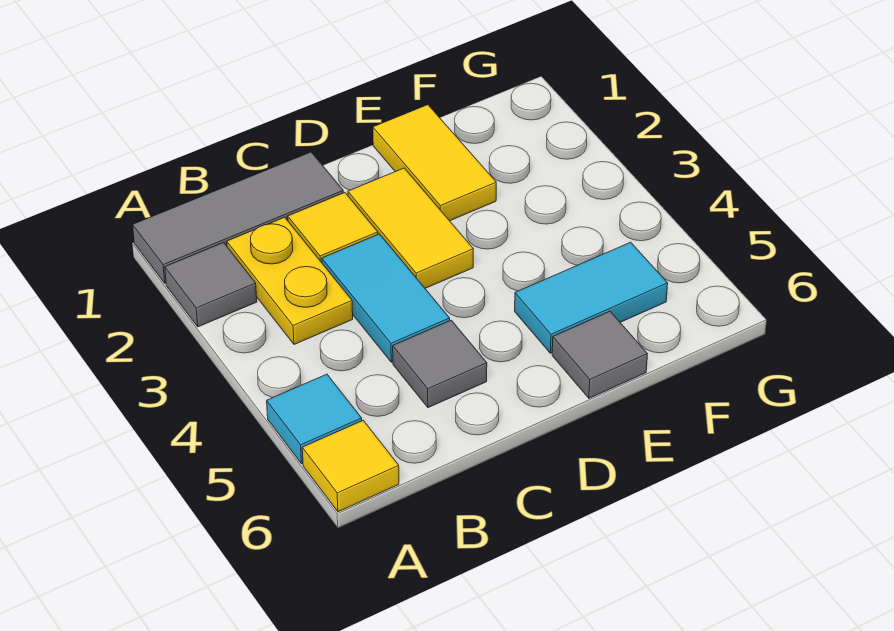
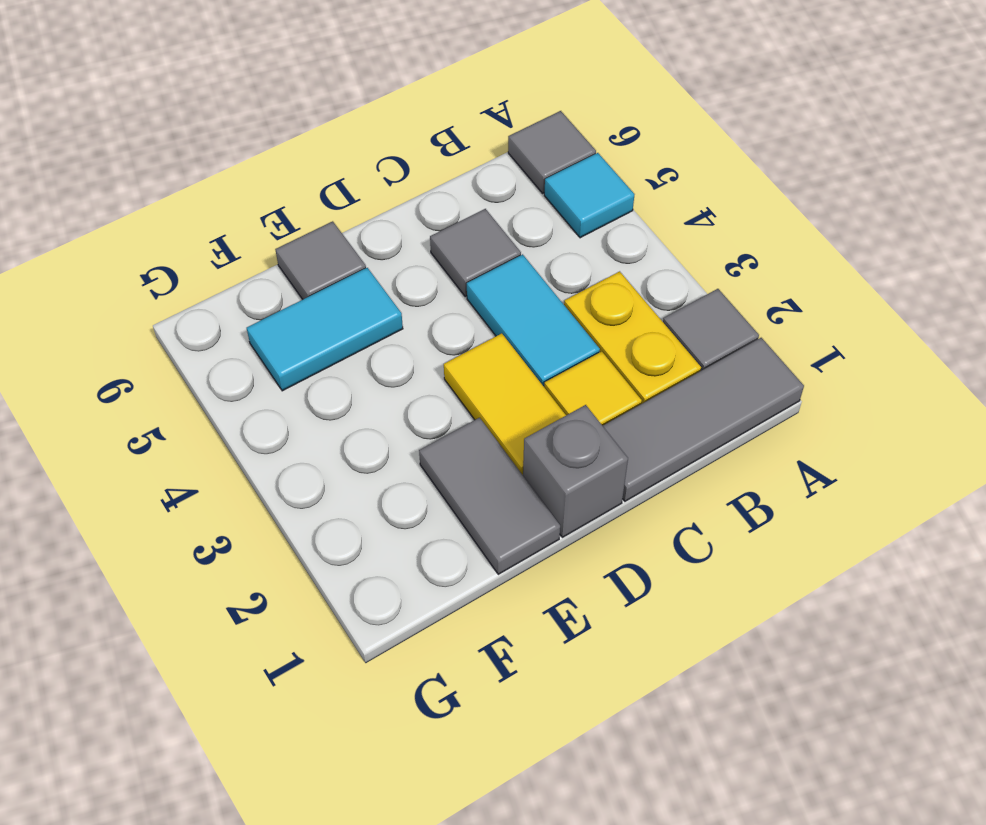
yellow tile A6 level 1 -> grey tile A6 level 1
none -> grey brick D1 level 1
yellow tile E1:E2 level 1 -> grey tile E1:E2 level 1

